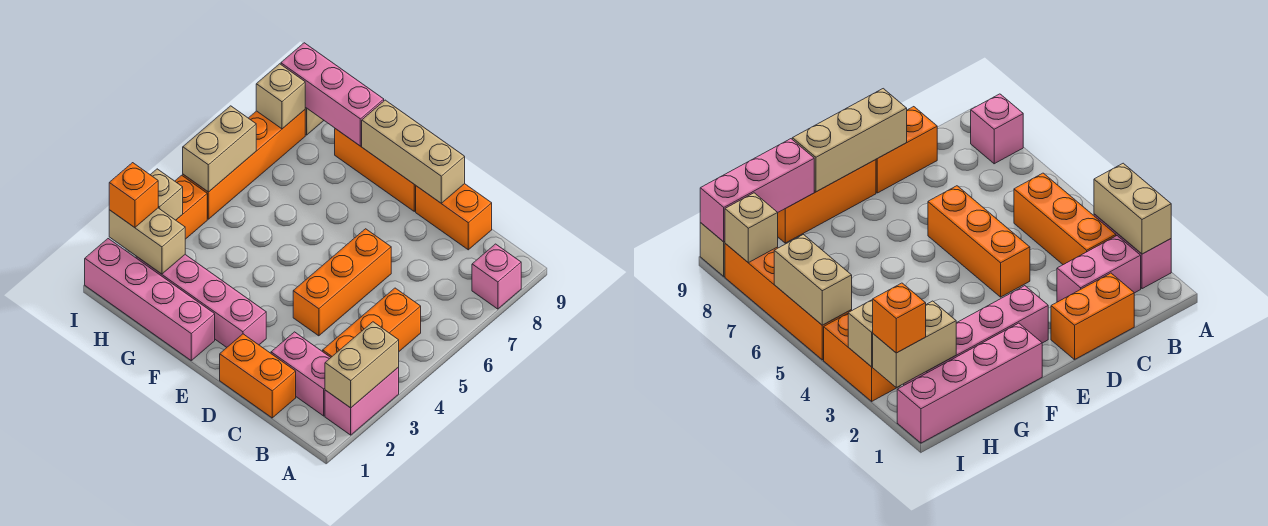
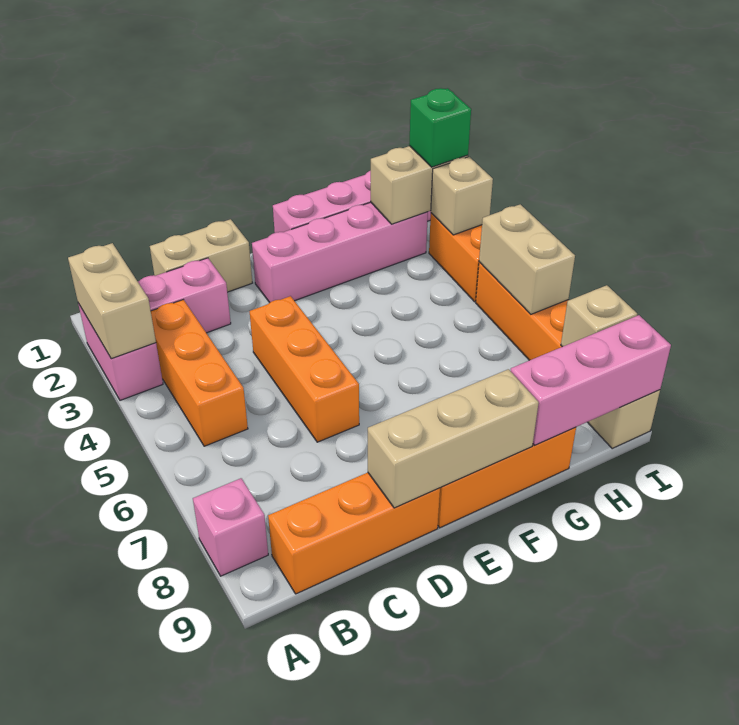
orange brick C1:D1 level 1 -> tan brick C1:D1 level 1
orange brick C9:D9 level 1 -> orange brick B9:D9 level 1
orange brick I2 level 3 -> green brick I2 level 3

